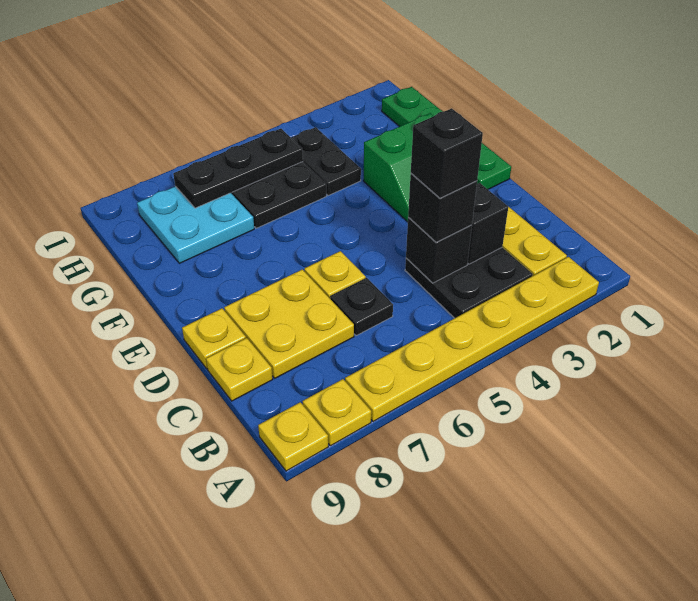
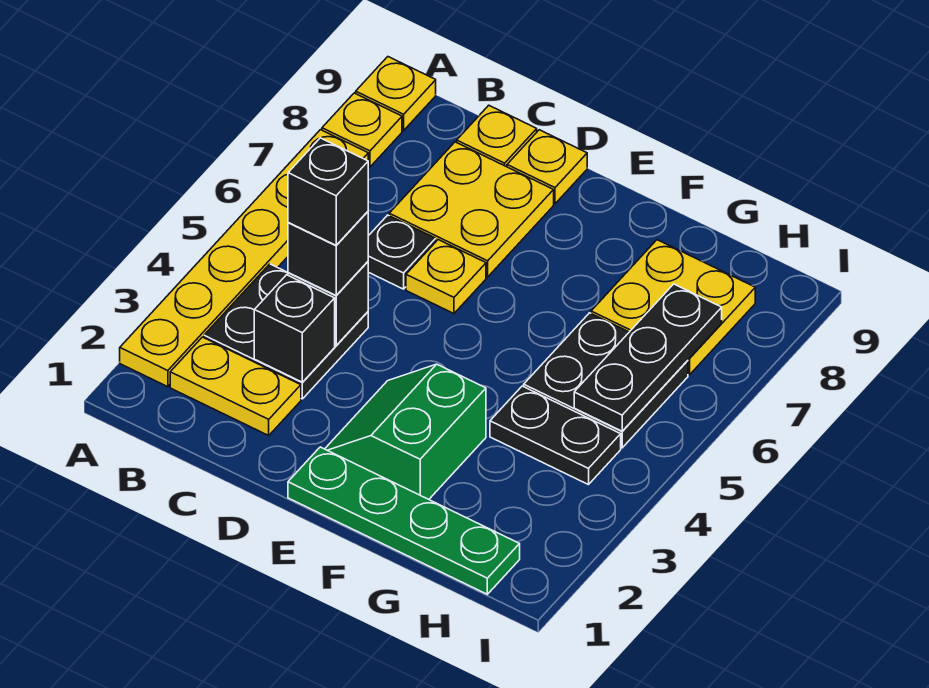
cyan plate G7:H8 level 1 -> yellow plate G7:H8 level 1

